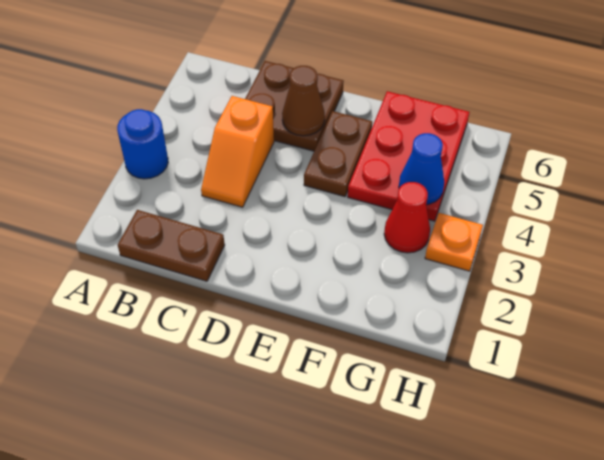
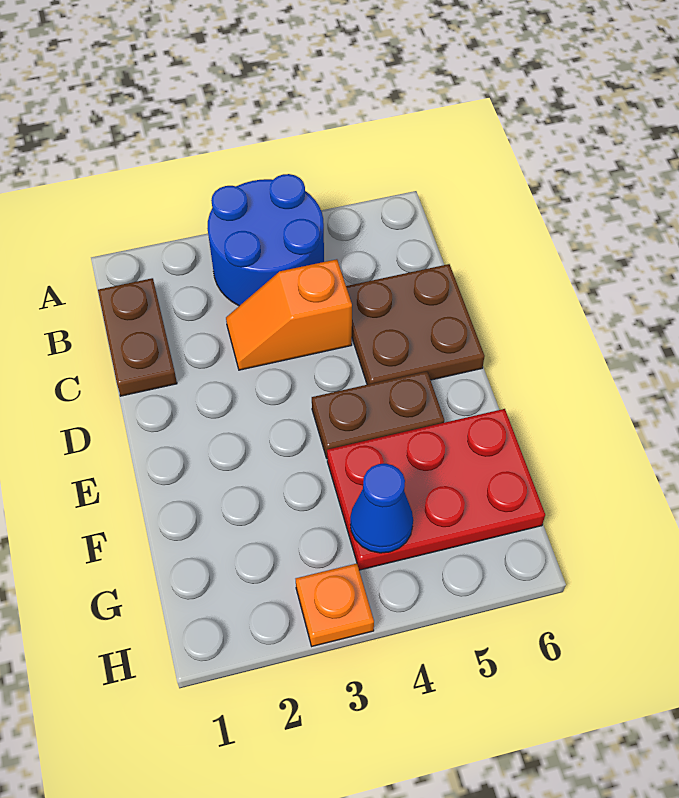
blue round brick A3 level 1 -> blue round brick A3:B4 level 1
brown cone D5 level 2 -> none
red cone G3 level 1 -> none

